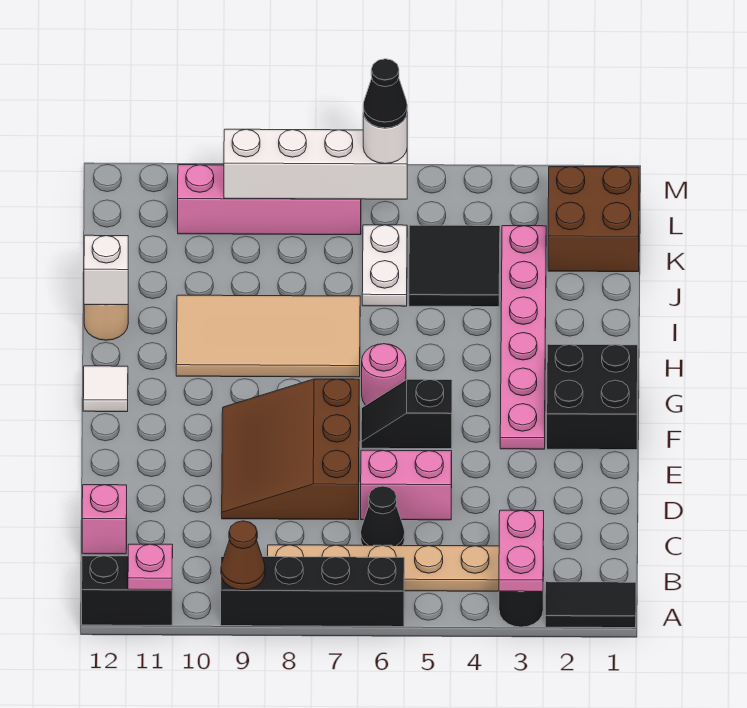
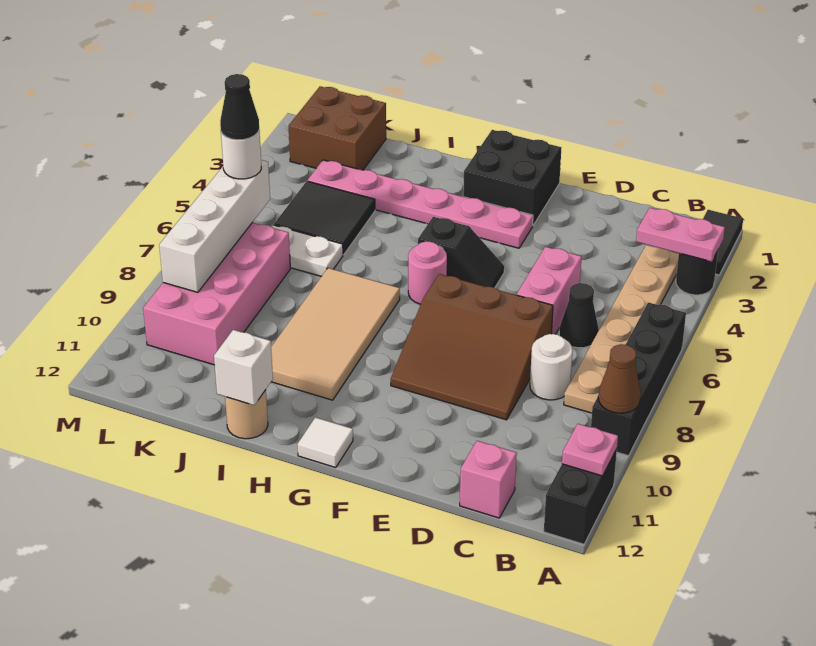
none -> white round brick C8 level 1
black slope F5:F6 level 1 top 5 -> black slope F5:G5 level 1 top G
pink brick L7:L10 level 1 -> pink brick K7:L10 level 1

